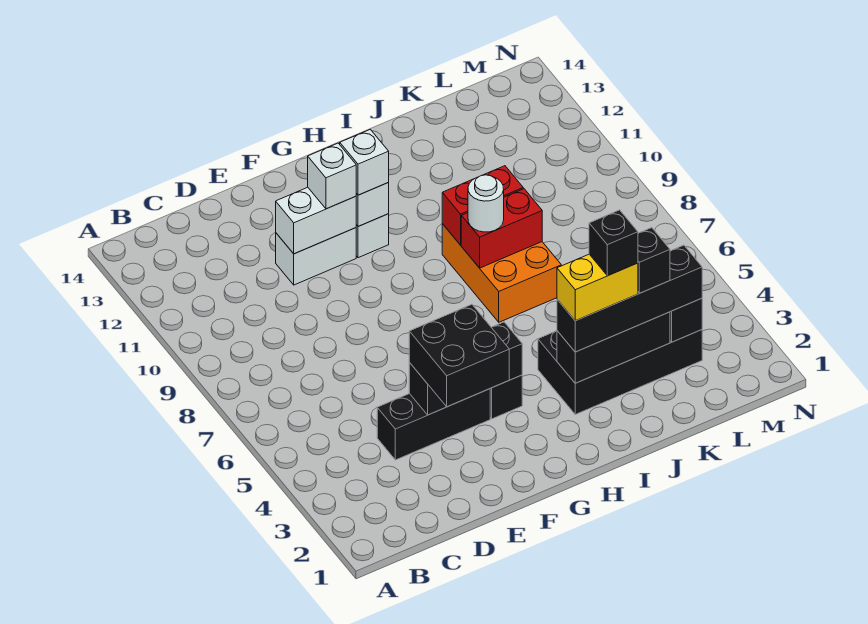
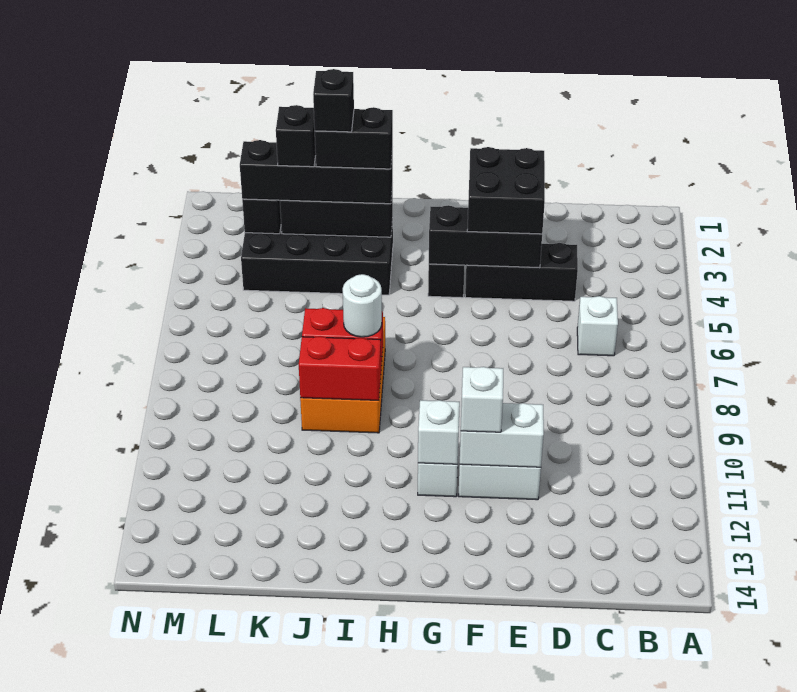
white brick G11 level 3 -> white brick C6 level 1
yellow brick I3:J3 level 4 -> black brick I3:J3 level 4

